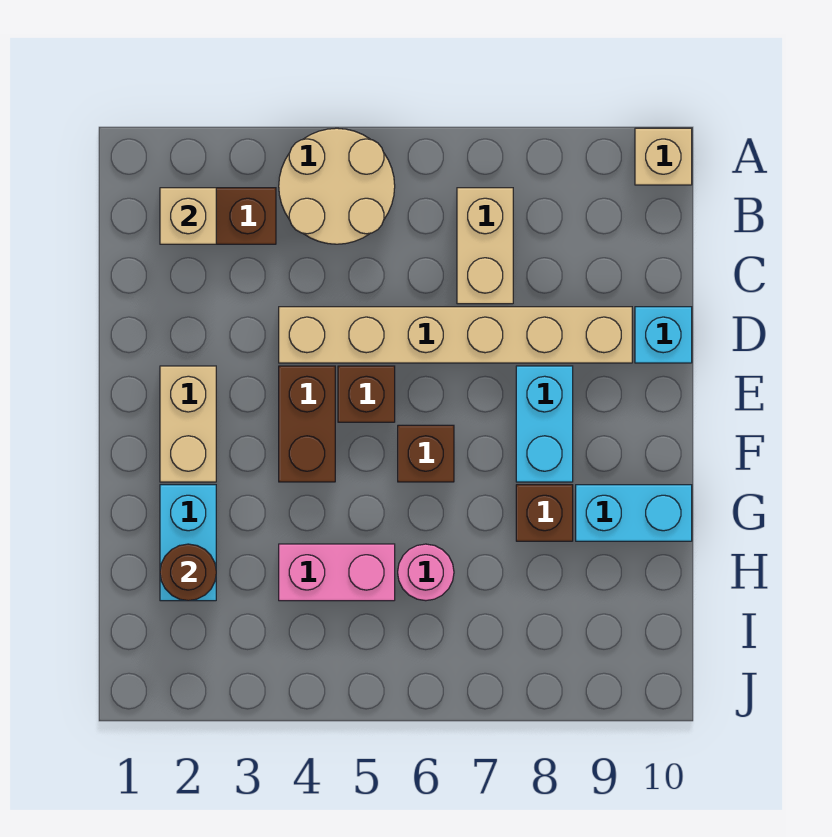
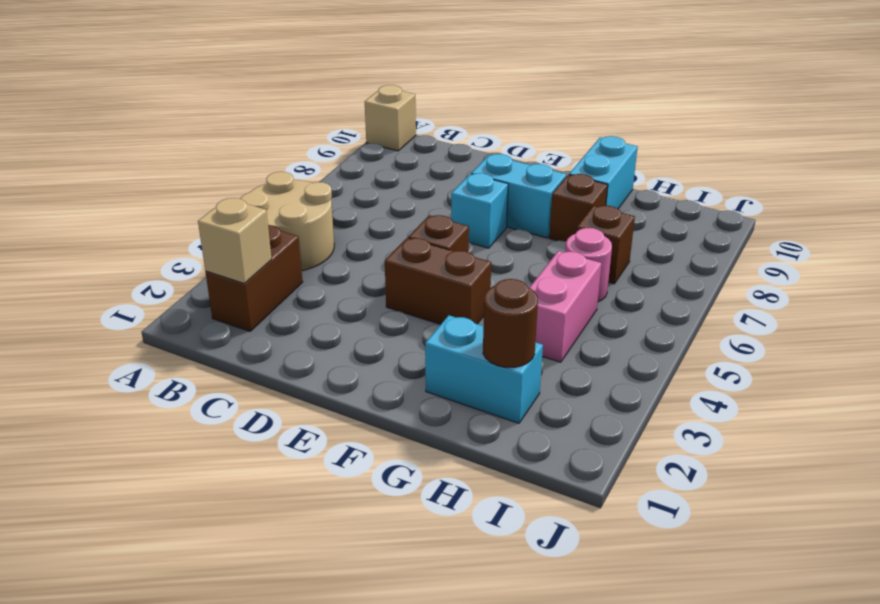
tan brick B7:C7 level 1 -> none
tan brick D4:D9 level 1 -> none
cyan brick D10 level 1 -> cyan brick E7 level 1
tan brick E2:F2 level 1 -> none
brown brick F6 level 1 -> brown brick H7 level 1

